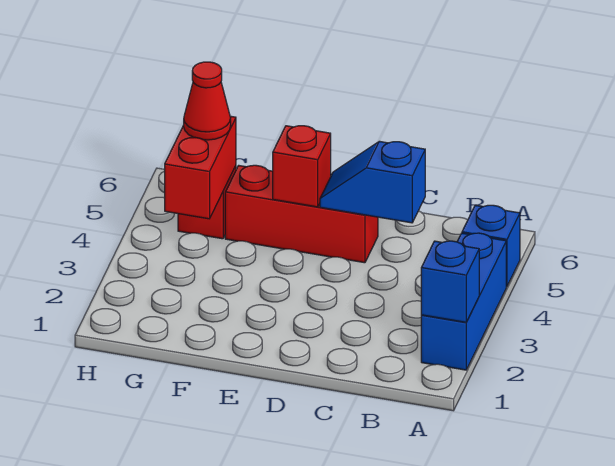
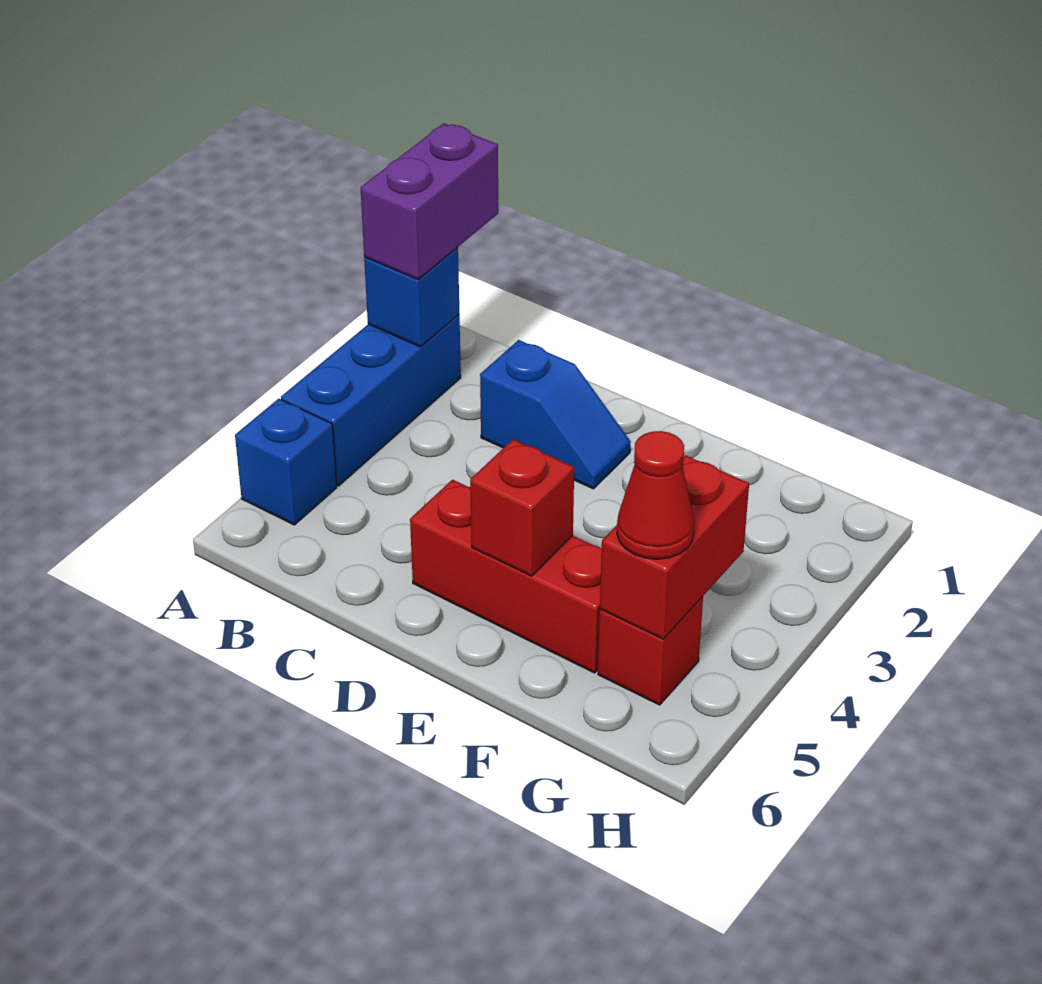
none -> purple brick A1:A2 level 3
blue slope C5:D5 level 2 top C -> blue slope C2:D2 level 1 top C

